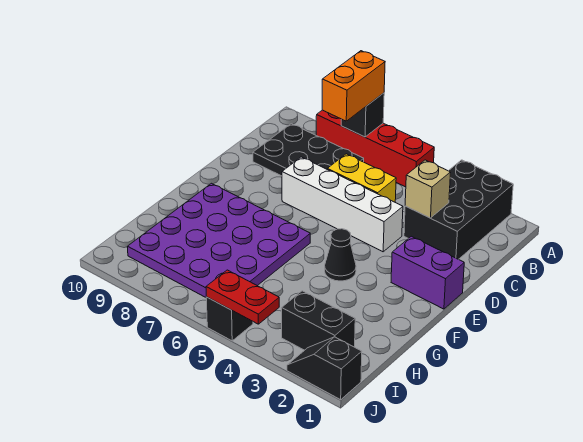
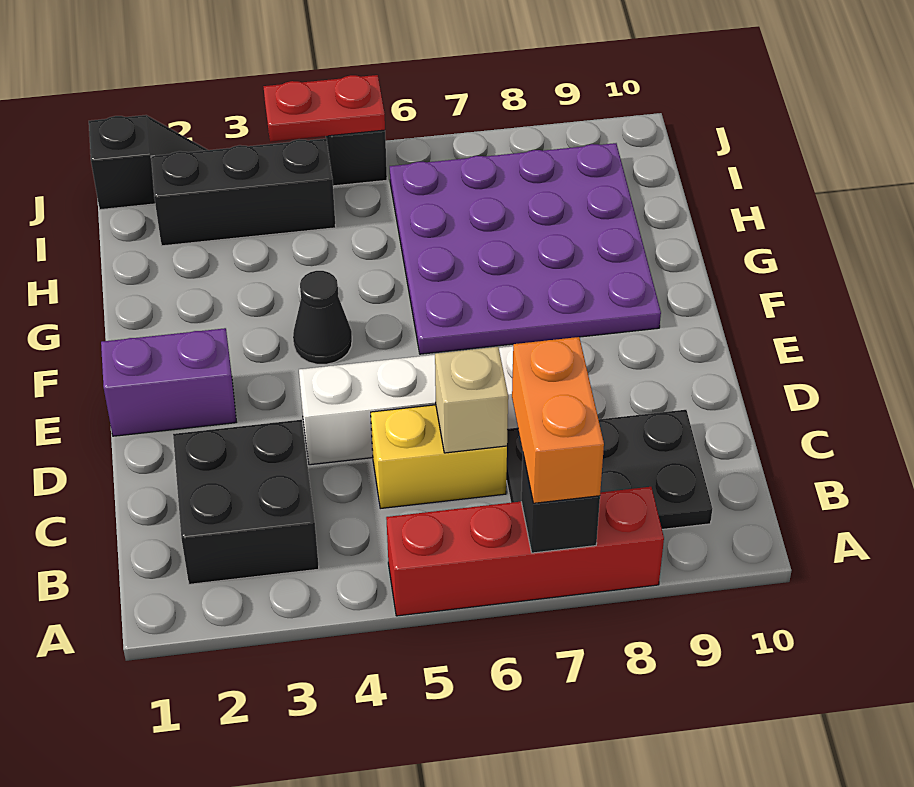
black brick A2:C3 level 1 -> black brick B2:C3 level 1
tan brick C3 level 2 -> tan brick C6 level 2
black brick I2:I3 level 1 -> black brick I2:I4 level 1

